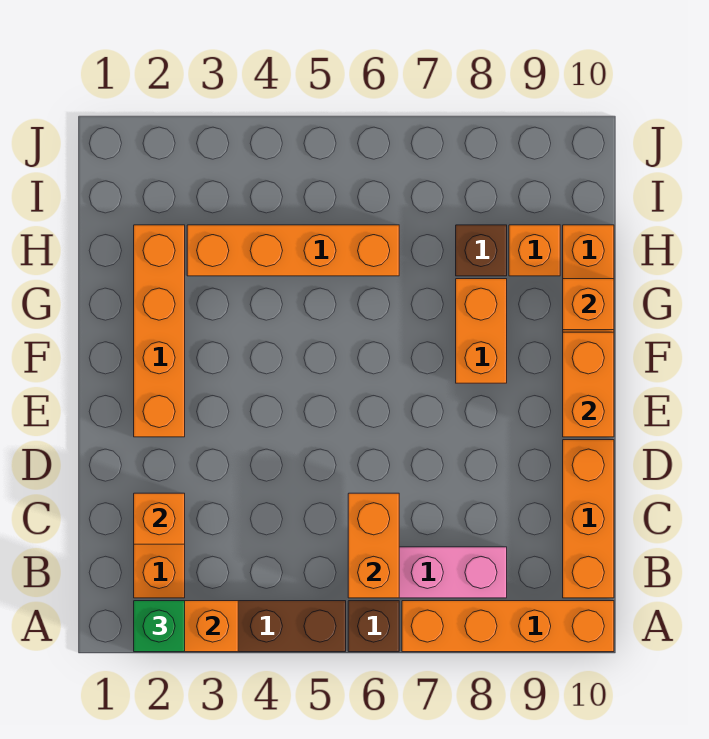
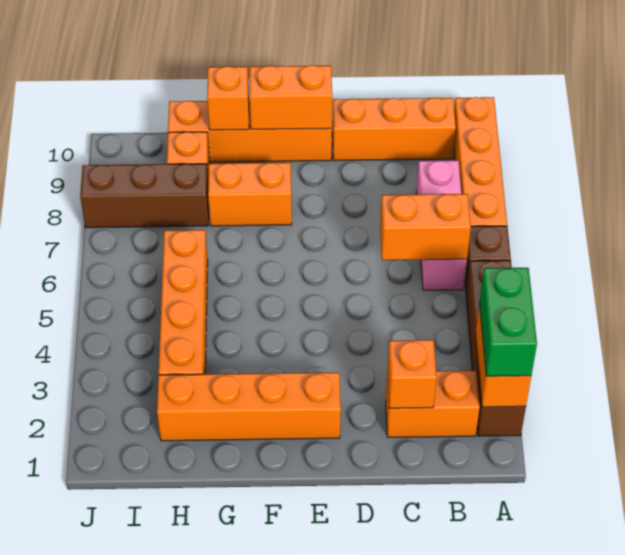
green brick A2 level 3 -> green brick A2:A3 level 3
brown brick H8 level 1 -> brown brick H8:J8 level 1

